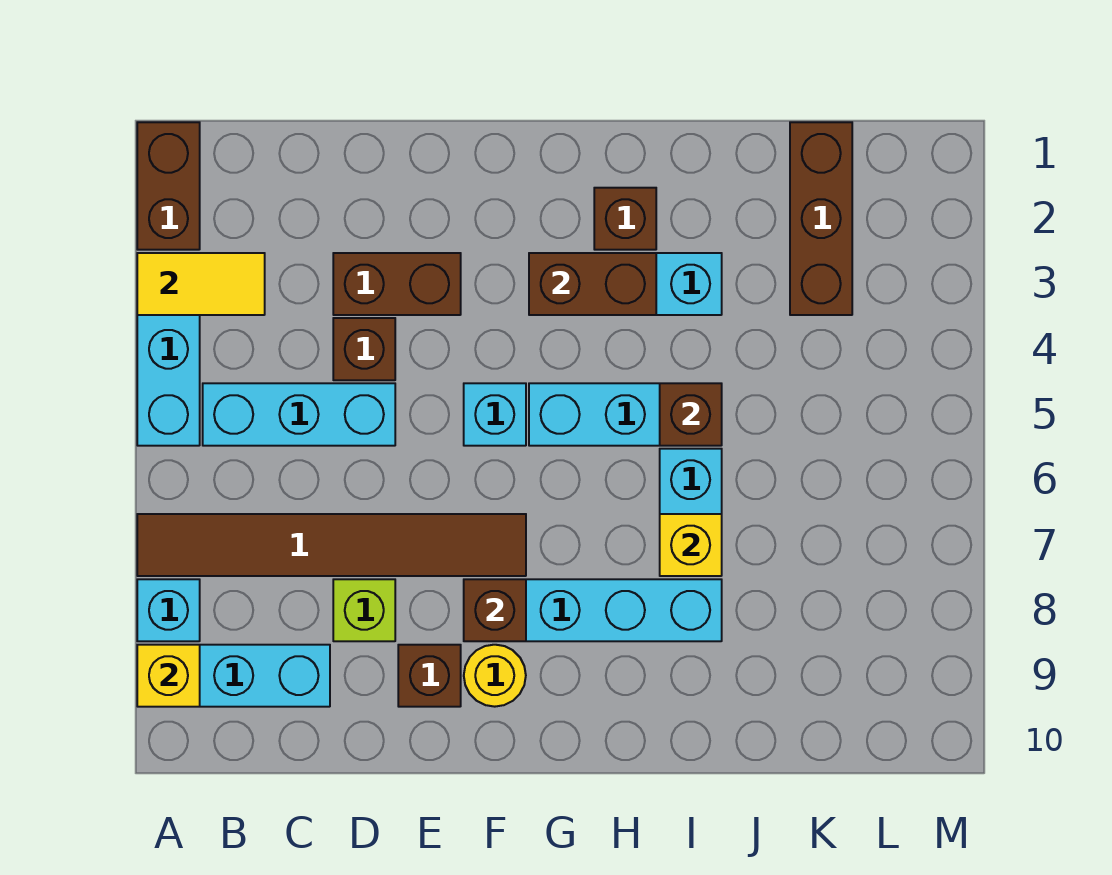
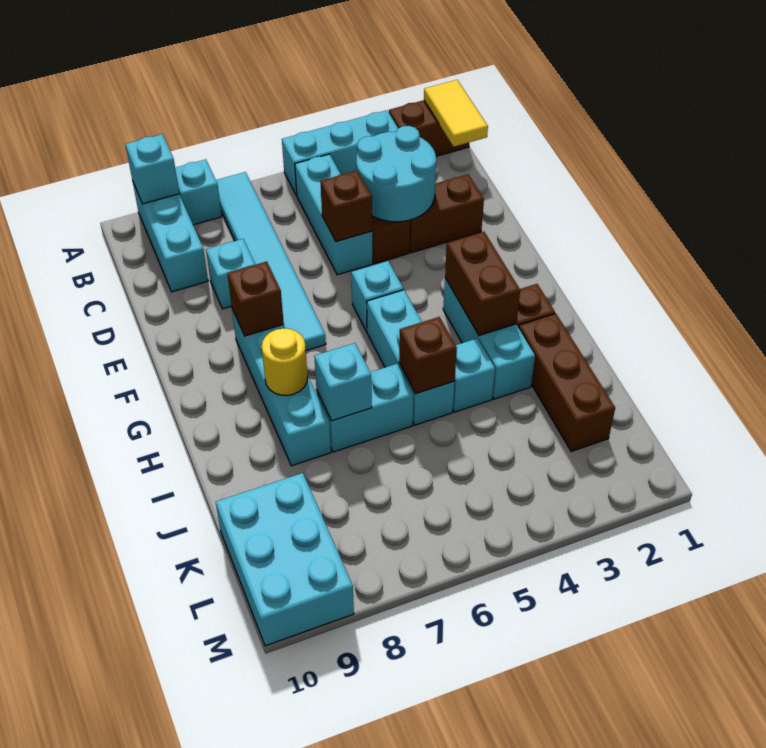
yellow tile A3:B3 level 2 -> yellow tile A1:B1 level 2
brown tile A7:F7 level 1 -> cyan tile A7:F7 level 1
yellow brick A9 level 2 -> cyan brick A9 level 2
none -> cyan round brick C3:D4 level 2
brown brick D3:E3 level 1 -> brown brick D2:D3 level 1
lime brick D8 level 1 -> cyan brick D8 level 1
brown brick E9 level 1 -> brown brick D5 level 2
yellow round brick F9 level 1 -> yellow round brick H8 level 2
none -> cyan brick I4 level 1
yellow brick I7 level 2 -> cyan brick I7 level 2
brown brick K1:K3 level 1 -> brown brick I2:K2 level 1
none -> cyan brick K9:M10 level 1

